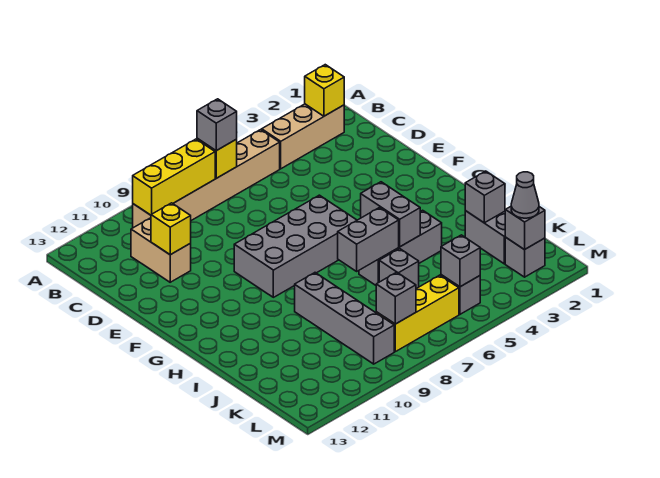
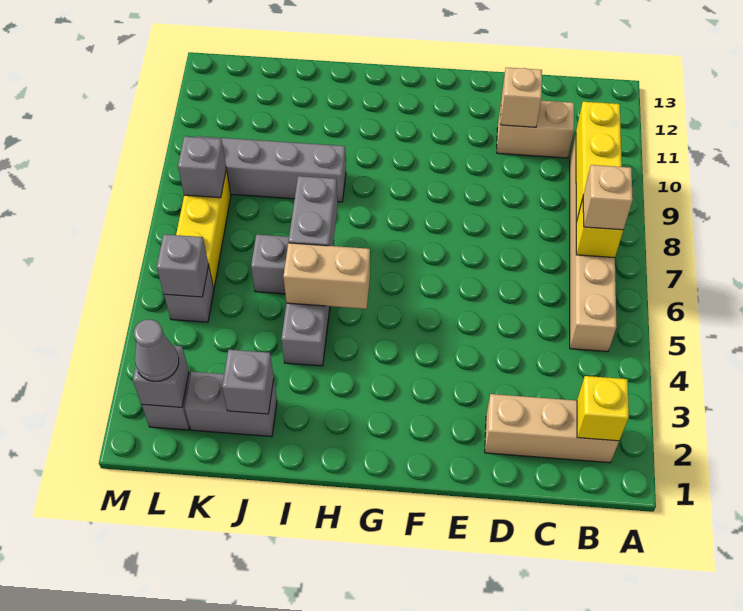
tan brick B2:B4 level 1 -> tan brick B2:D2 level 1
grey brick B7 level 3 -> tan brick B7 level 3
yellow brick D11 level 2 -> tan brick D11 level 2
grey brick F6:G9 level 1 -> none
grey brick H5:I5 level 2 -> tan brick H5:I5 level 2

